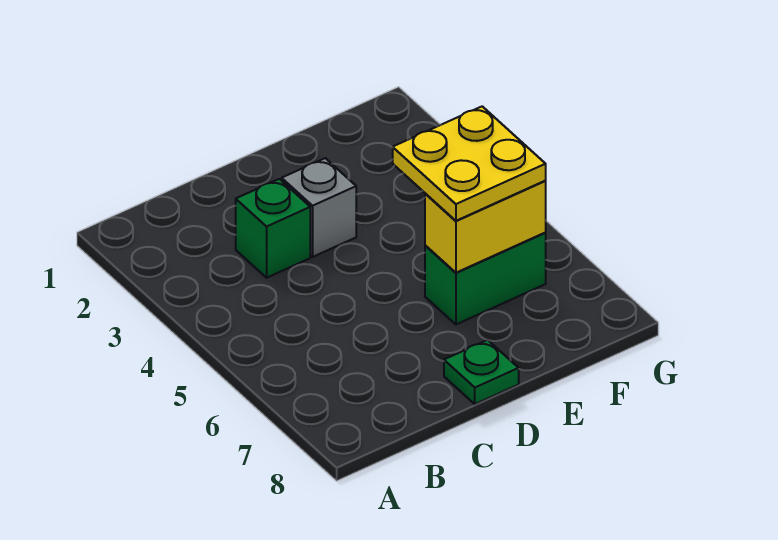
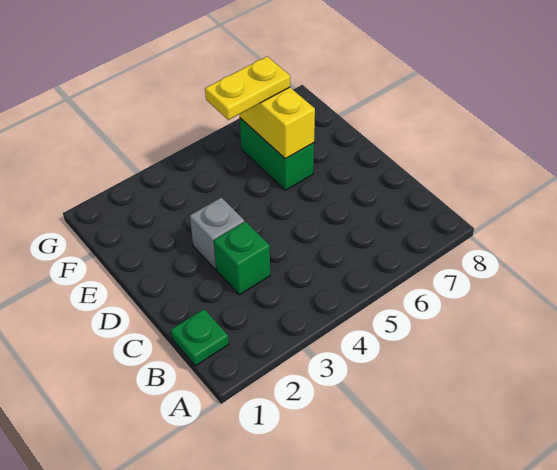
green plate D8 level 1 -> green plate B1 level 1
yellow plate E5:F6 level 3 -> yellow plate F5:F6 level 3

